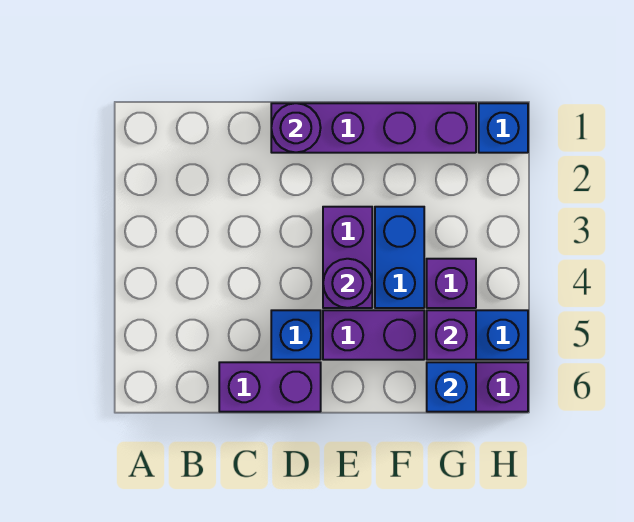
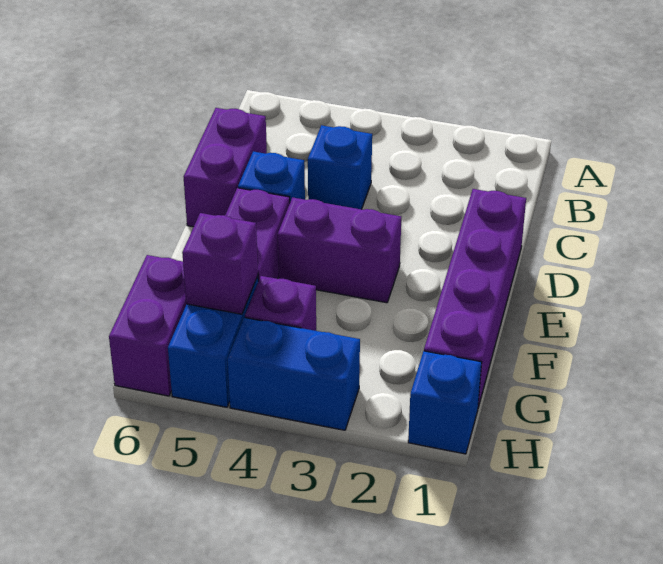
purple round brick D1 level 2 -> none
purple round brick E4 level 2 -> none
blue brick F3:F4 level 1 -> blue brick H3:H4 level 1
blue brick G6 level 2 -> blue brick C4 level 1

